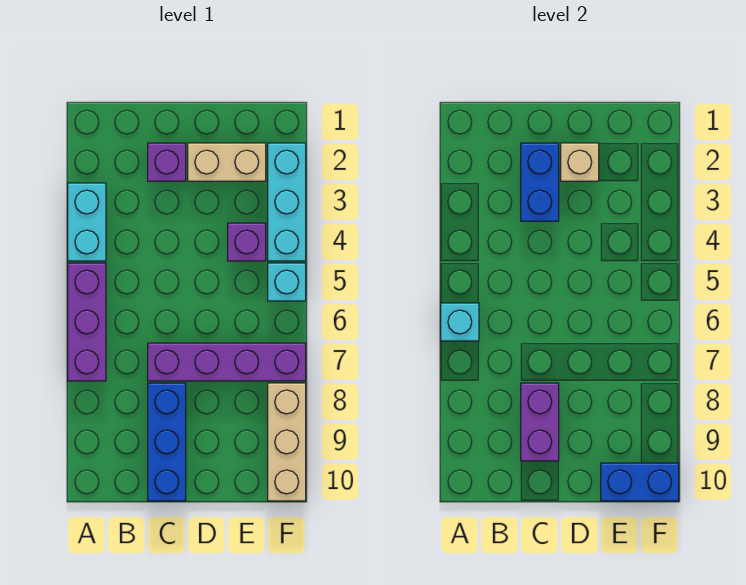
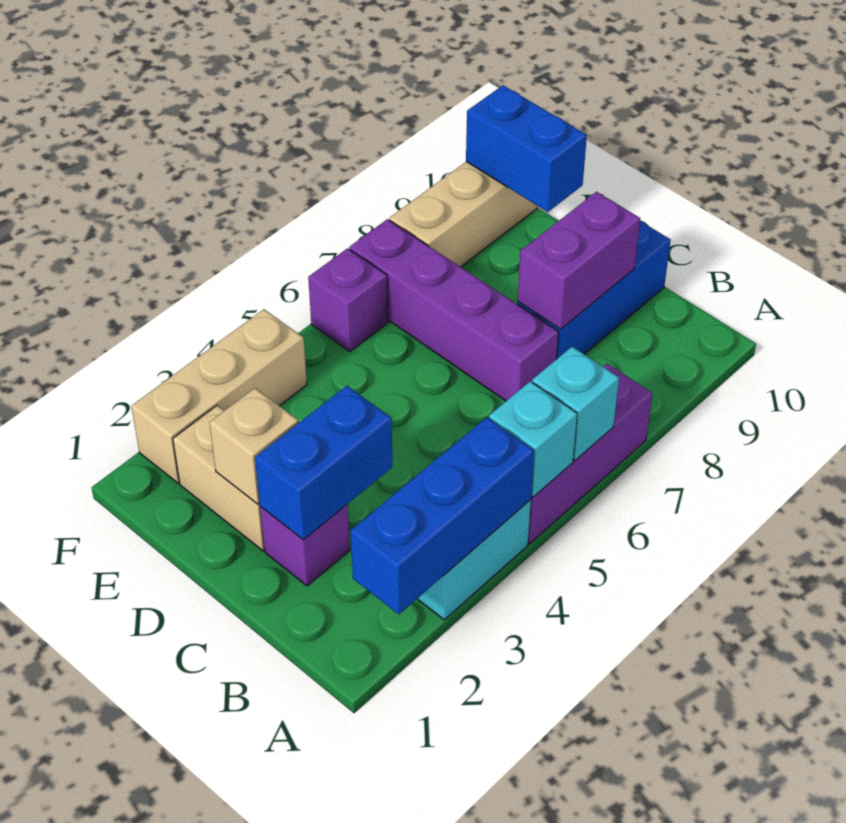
none -> blue brick A2:A4 level 2
purple brick E4 level 1 -> purple brick F6 level 1
cyan brick F2:F4 level 1 -> tan brick F2:F4 level 1
cyan brick F5 level 1 -> cyan brick A5 level 2

